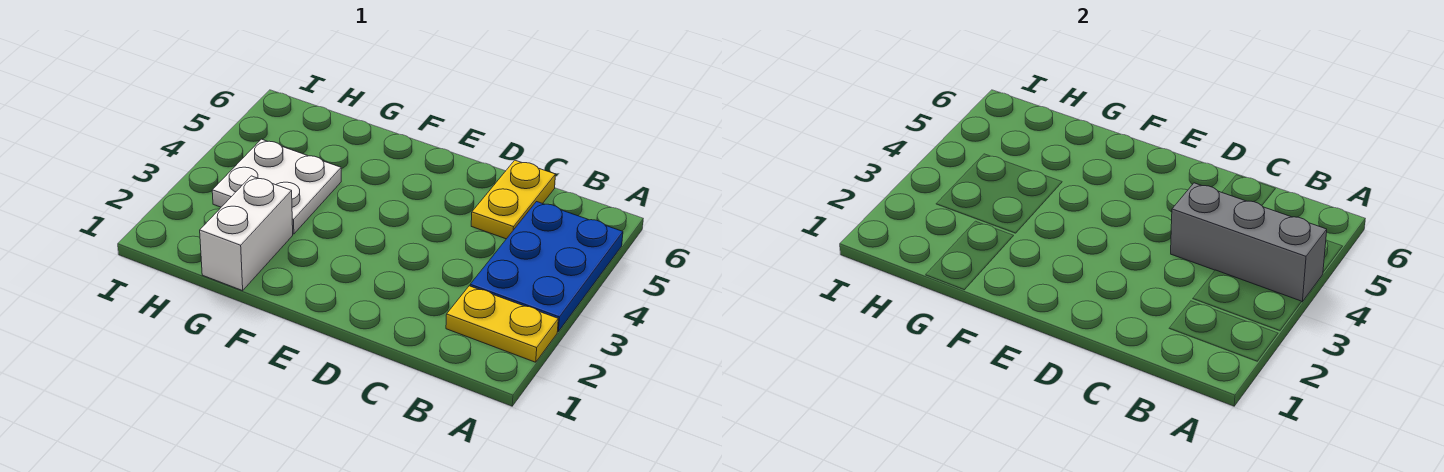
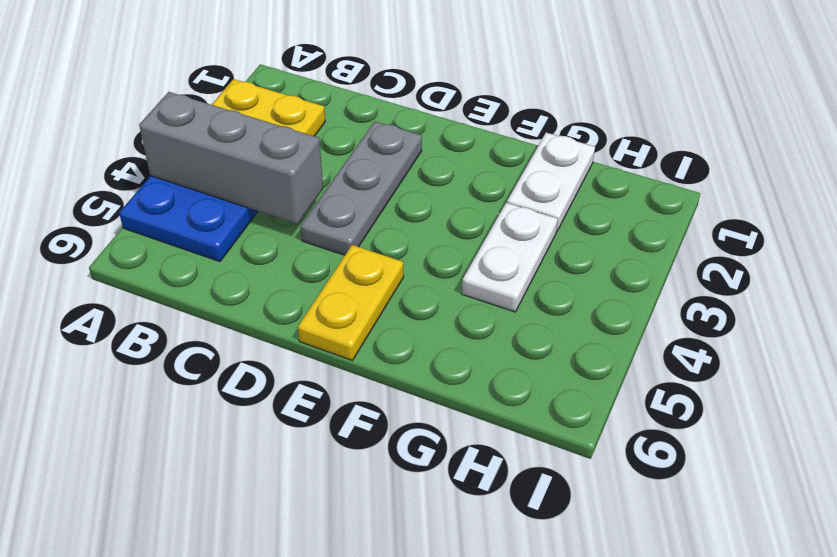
yellow plate C5:C6 level 1 -> yellow plate E5:E6 level 1
none -> grey plate D2:D4 level 1
white brick G1:G2 level 1 -> white plate G1:G2 level 1
white plate G3:H4 level 1 -> white plate G3:G4 level 1

